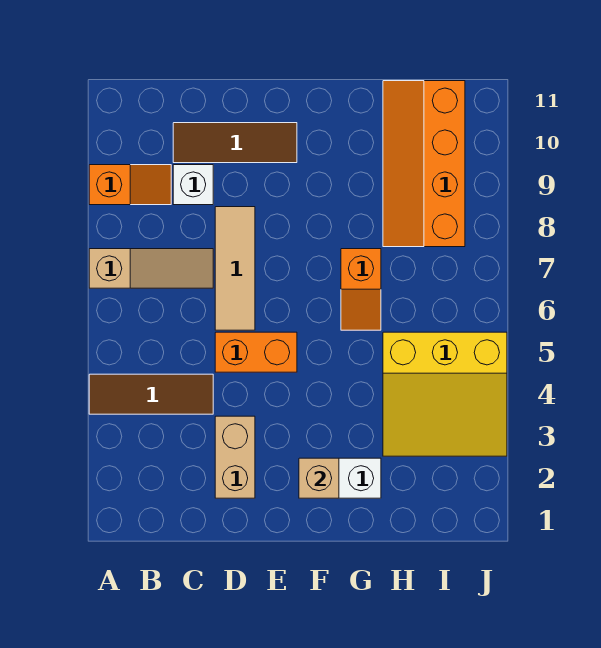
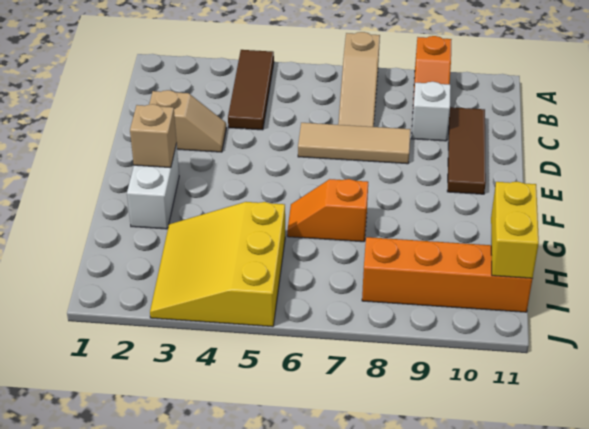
tan brick D2:D3 level 1 -> tan slope D2:D3 level 1 top 2
orange brick D5:E5 level 1 -> none
none -> yellow brick H11:I11 level 2

